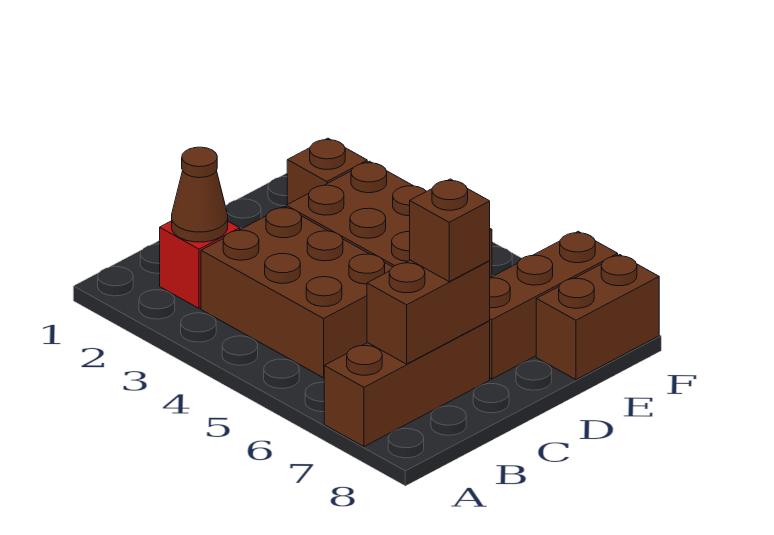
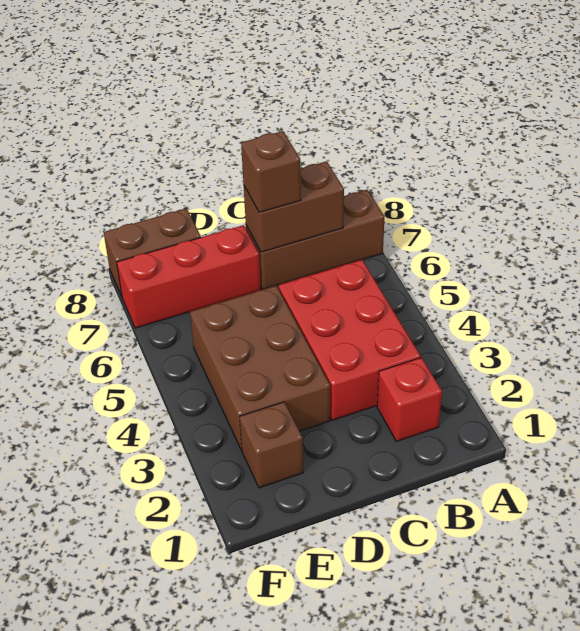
brown cone B2 level 2 -> none
brown brick B3:C5 level 1 -> red brick B3:C5 level 1
brown brick D7:F7 level 1 -> red brick D7:F7 level 1

